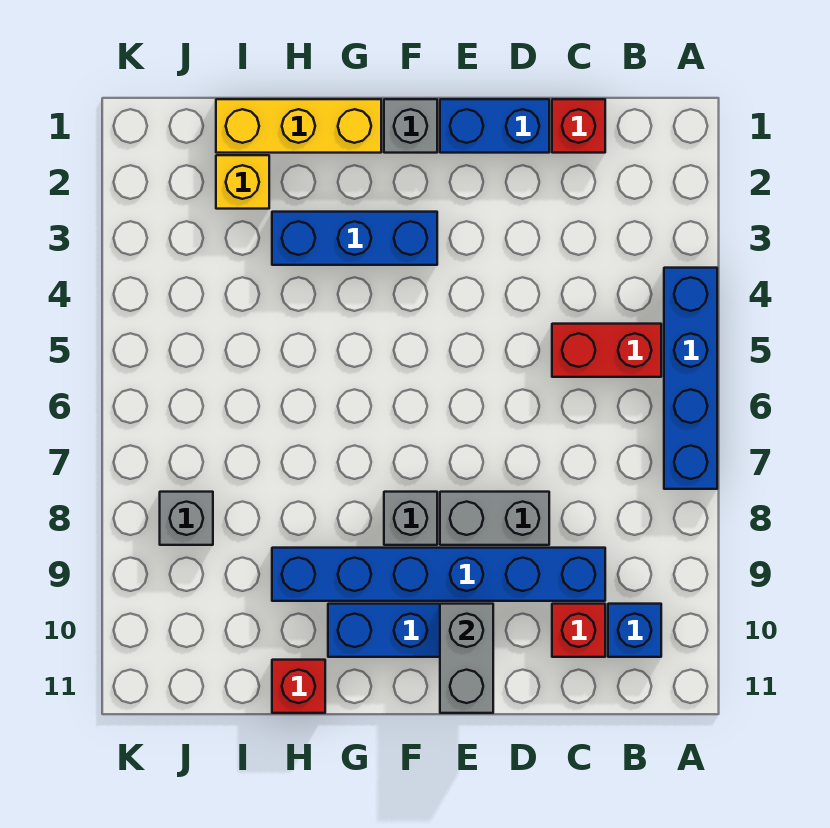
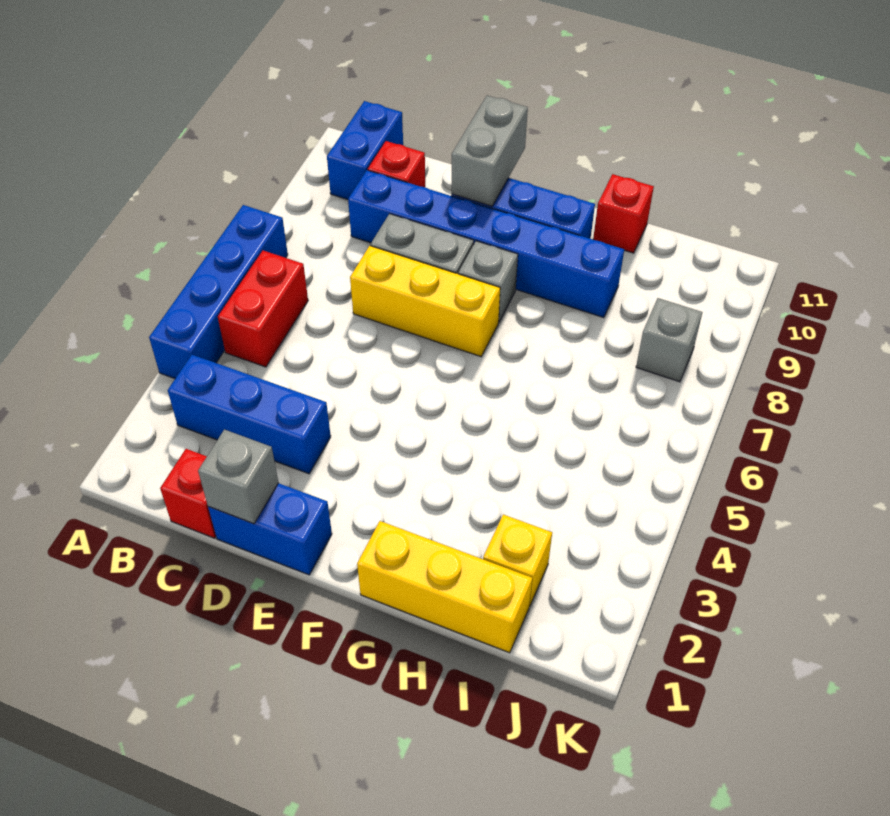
red brick B5:C5 level 1 -> red brick B5:B6 level 1
blue brick B10 level 1 -> blue brick B10:B11 level 1
none -> yellow brick D7:F7 level 1
grey brick F1 level 1 -> grey brick D1 level 2
blue brick F3:H3 level 1 -> blue brick B3:D3 level 1

